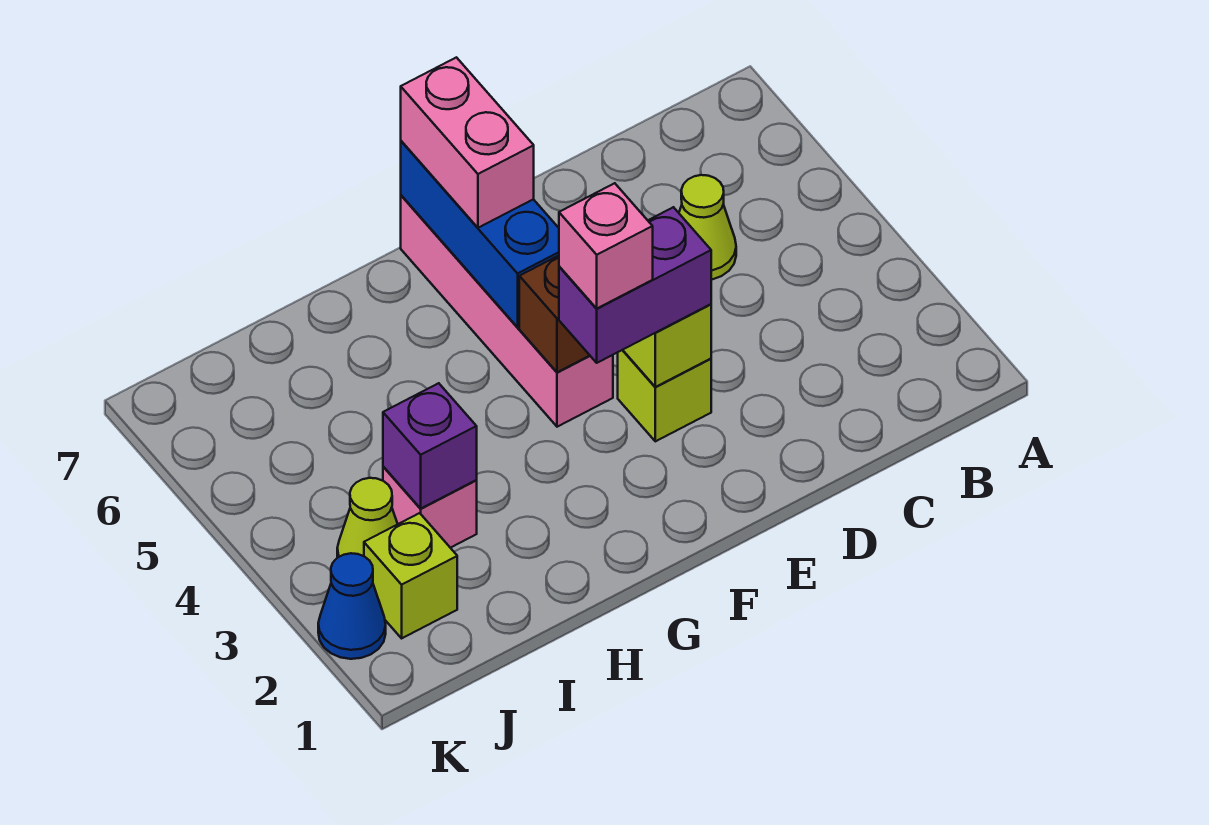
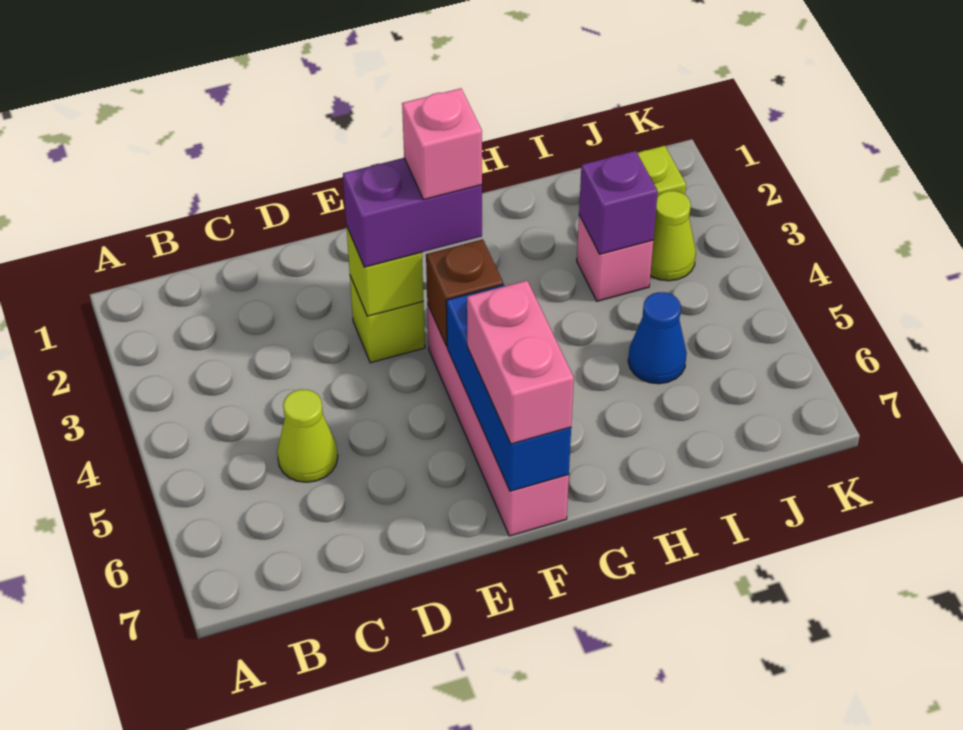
blue cone K2 level 1 -> blue cone I5 level 1

